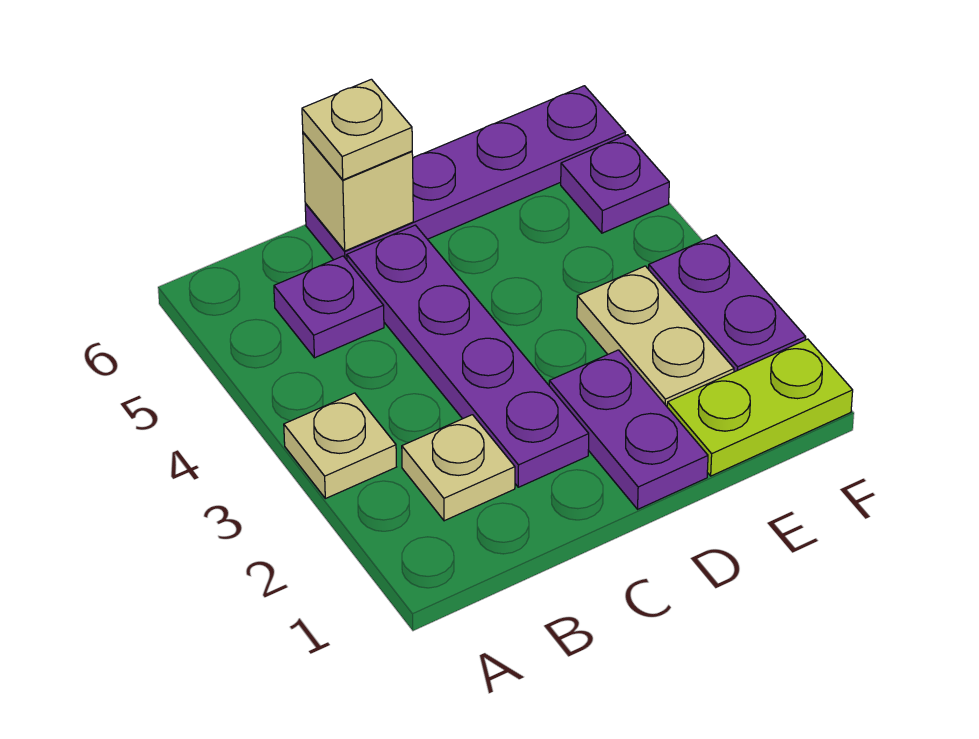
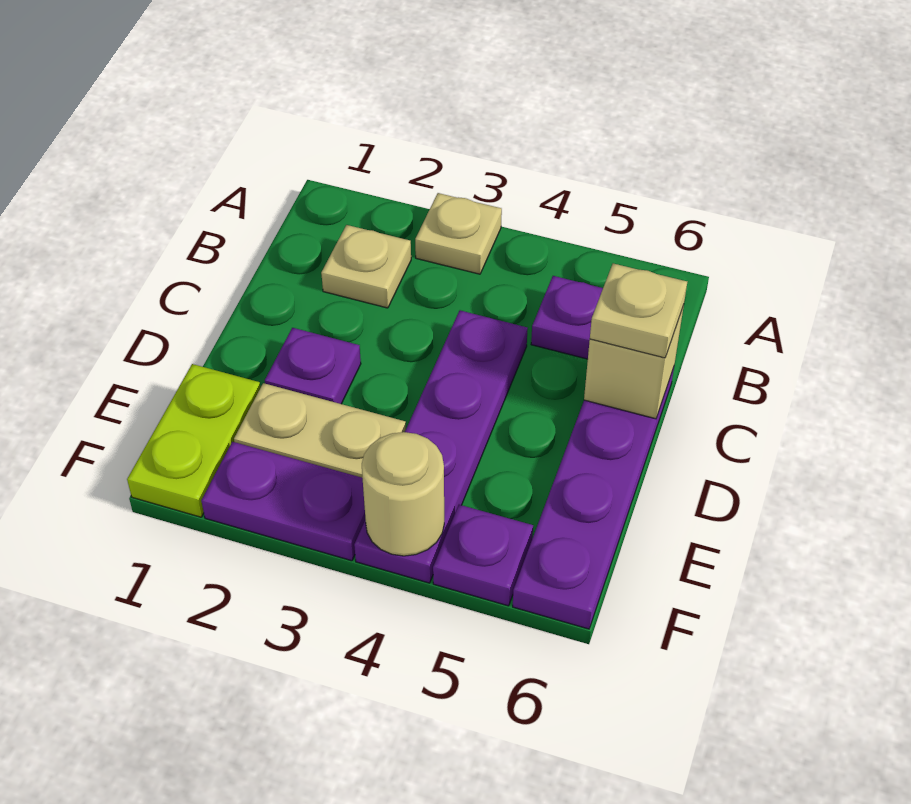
purple plate C2:C5 level 1 -> purple plate C4:F4 level 1
purple plate D1:D2 level 1 -> purple plate D2 level 1
none -> tan round brick F4 level 2

